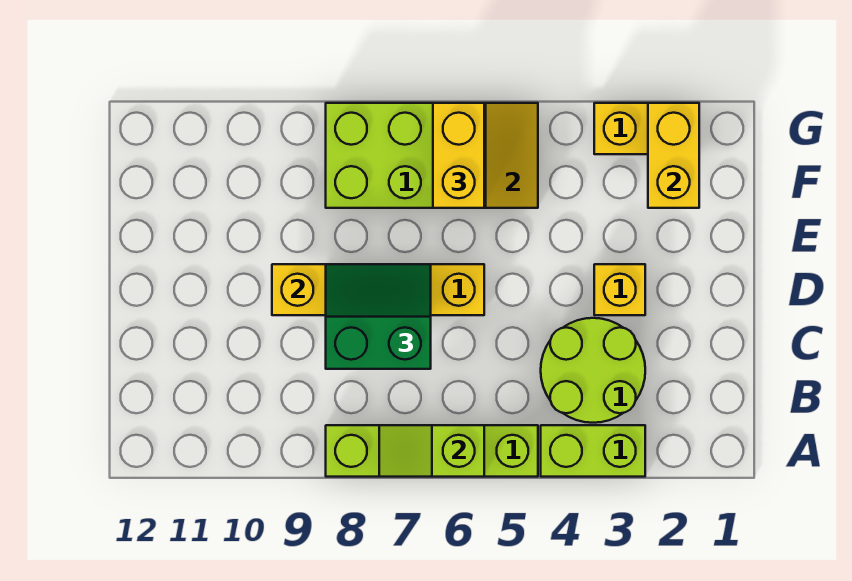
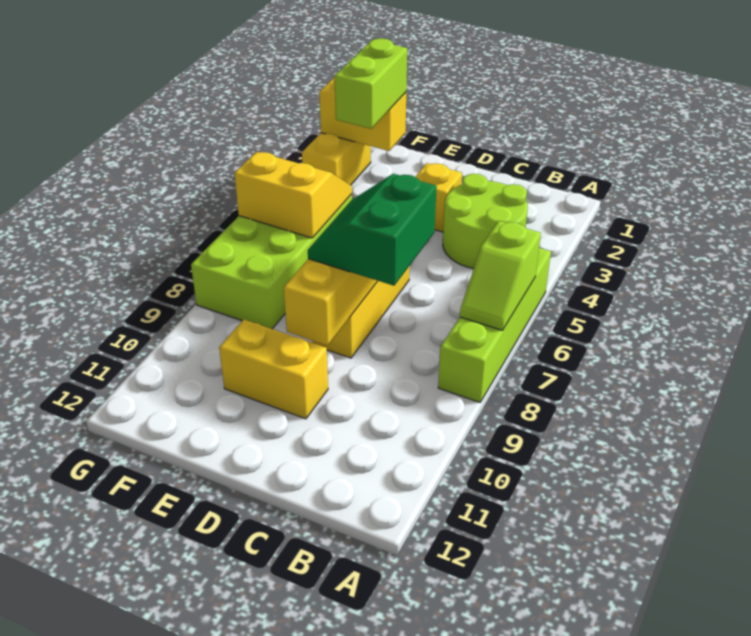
lime brick A3:A4 level 1 -> lime brick F2:F3 level 3
yellow brick F6:G6 level 3 -> yellow brick D10:E10 level 1

